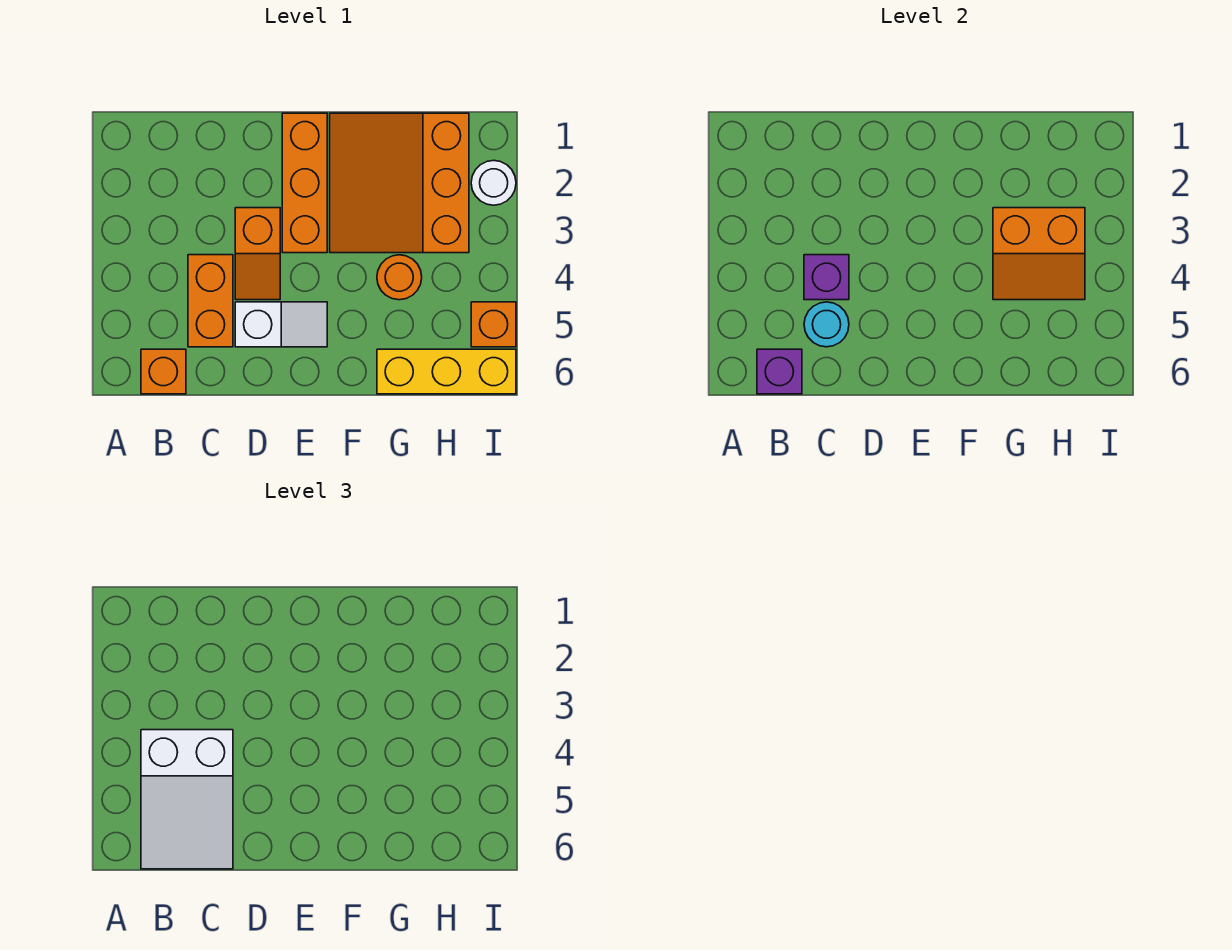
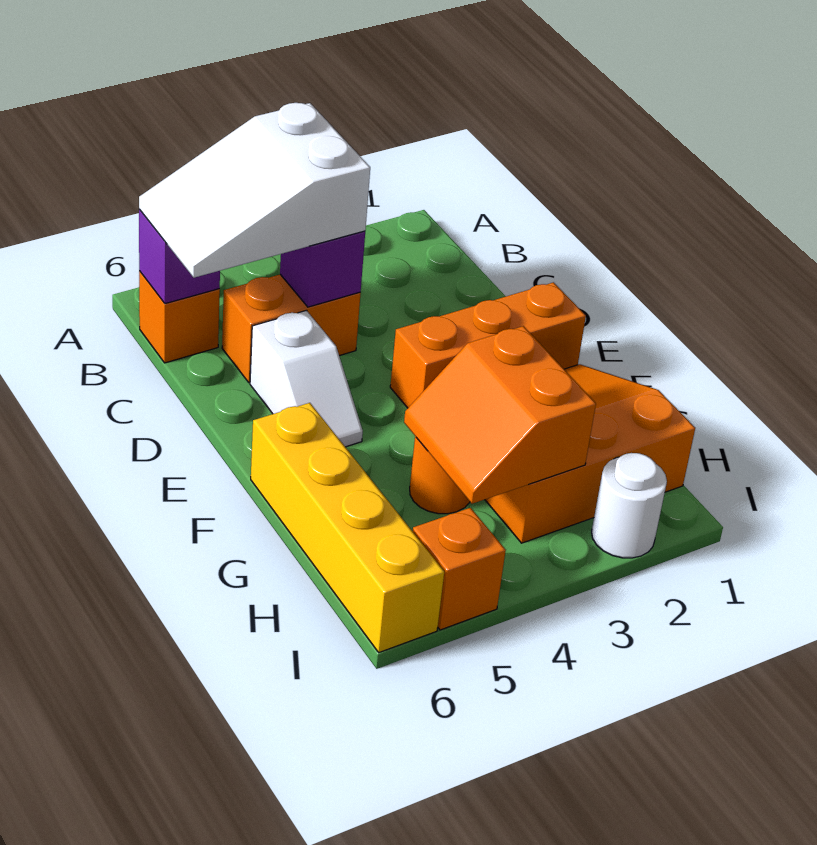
cyan round brick C5 level 2 -> none
orange slope D3:D4 level 1 top 3 -> none
yellow brick G6:I6 level 1 -> yellow brick F6:I6 level 1

